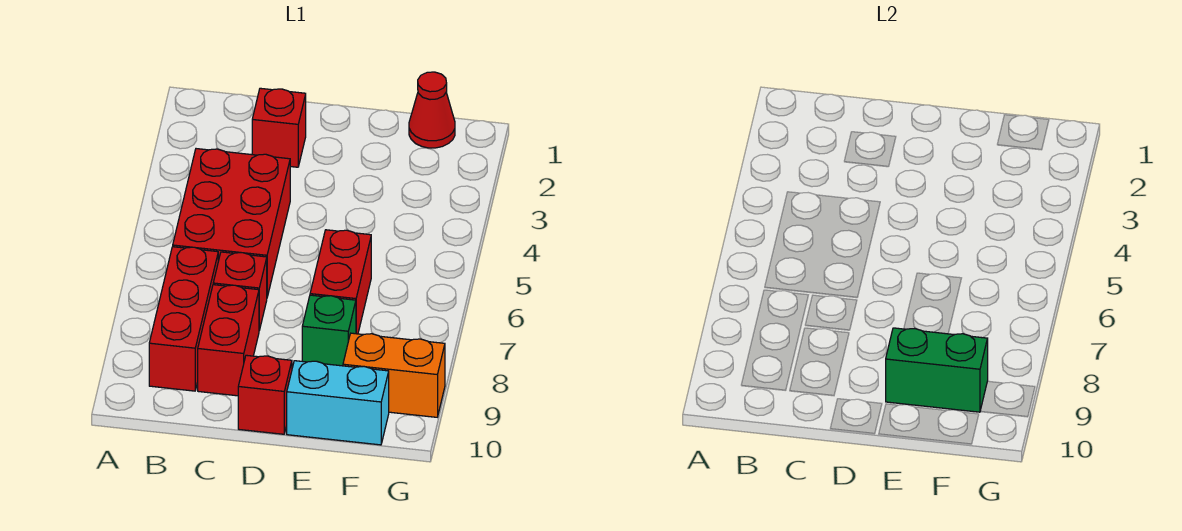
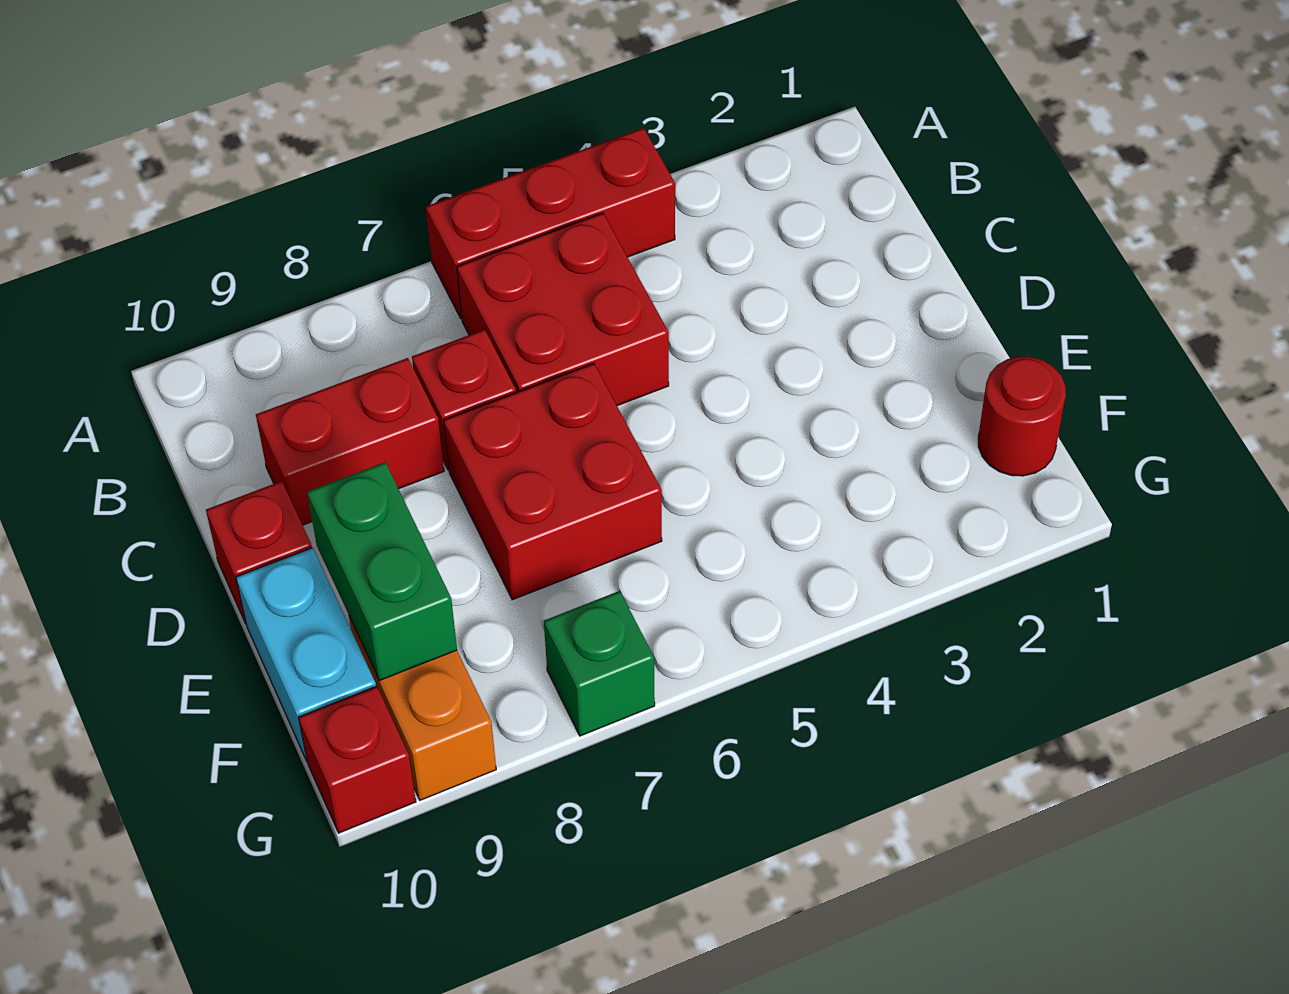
red brick B4:C6 level 1 -> red brick B5:C6 level 1
red brick B7:B9 level 1 -> red brick A4:A6 level 1
red brick C2 level 1 -> red brick G10 level 1
red brick E6:E7 level 1 -> red brick D6:E7 level 1
green brick E8 level 1 -> green brick G7 level 1
red cone F1 level 1 -> red round brick F1 level 1

